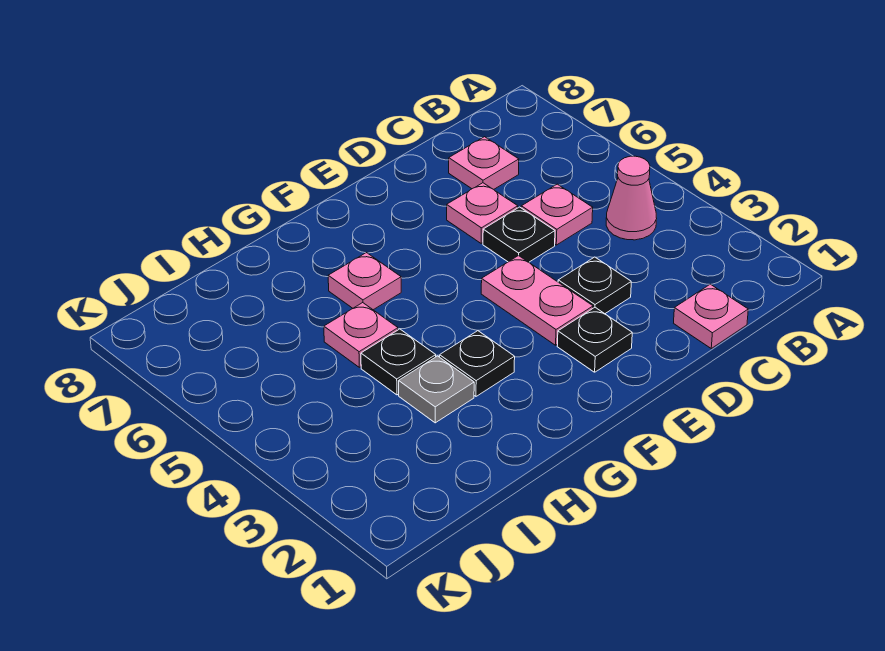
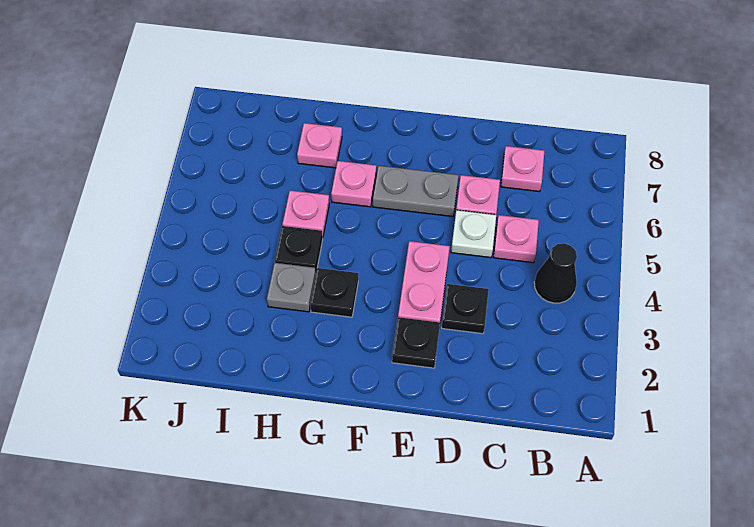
pink cone B4 level 1 -> black cone B4 level 1
pink plate C1 level 1 -> pink plate H7 level 1
black plate D5 level 1 -> white plate D5 level 1
none -> grey plate E6:F6 level 1

